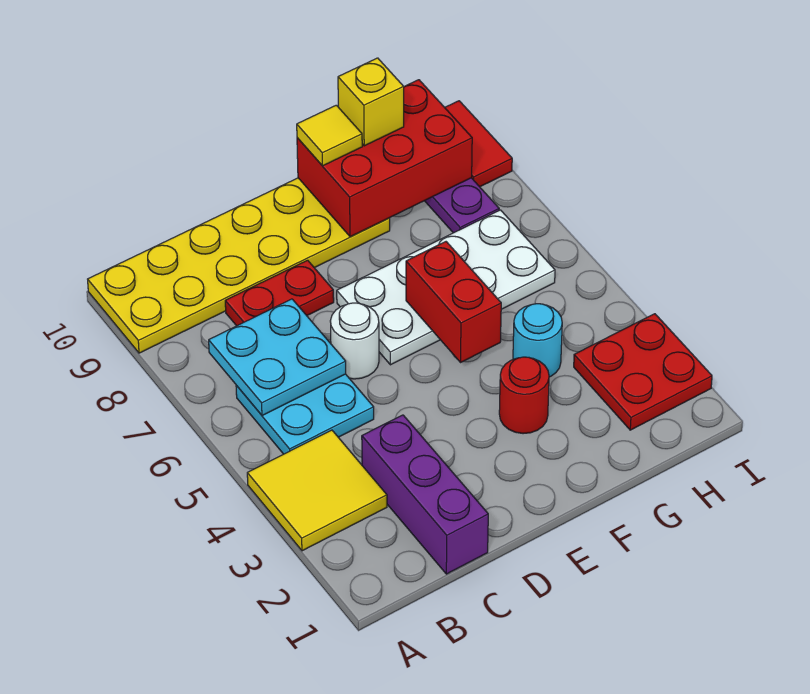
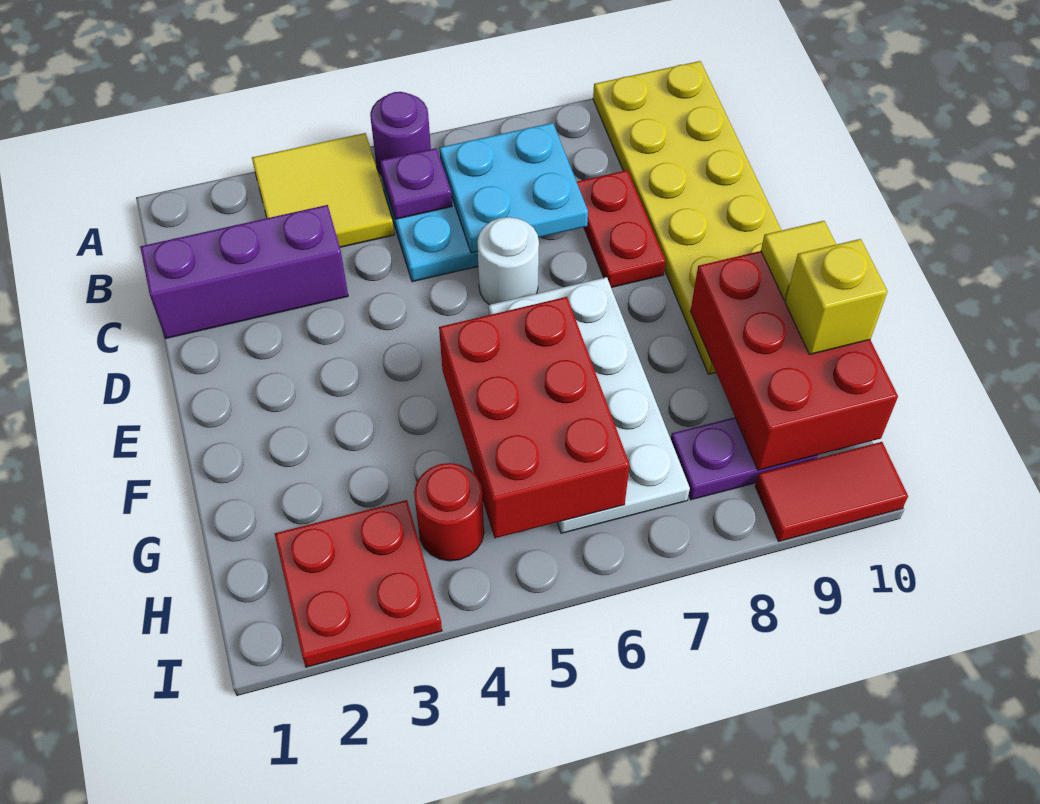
none -> purple round brick A5 level 1
none -> purple plate B5 level 2
red round brick F3 level 1 -> red round brick H4 level 1
red brick F5:F6 level 2 -> red brick F5:H6 level 2
cyan round brick G4 level 1 -> none

